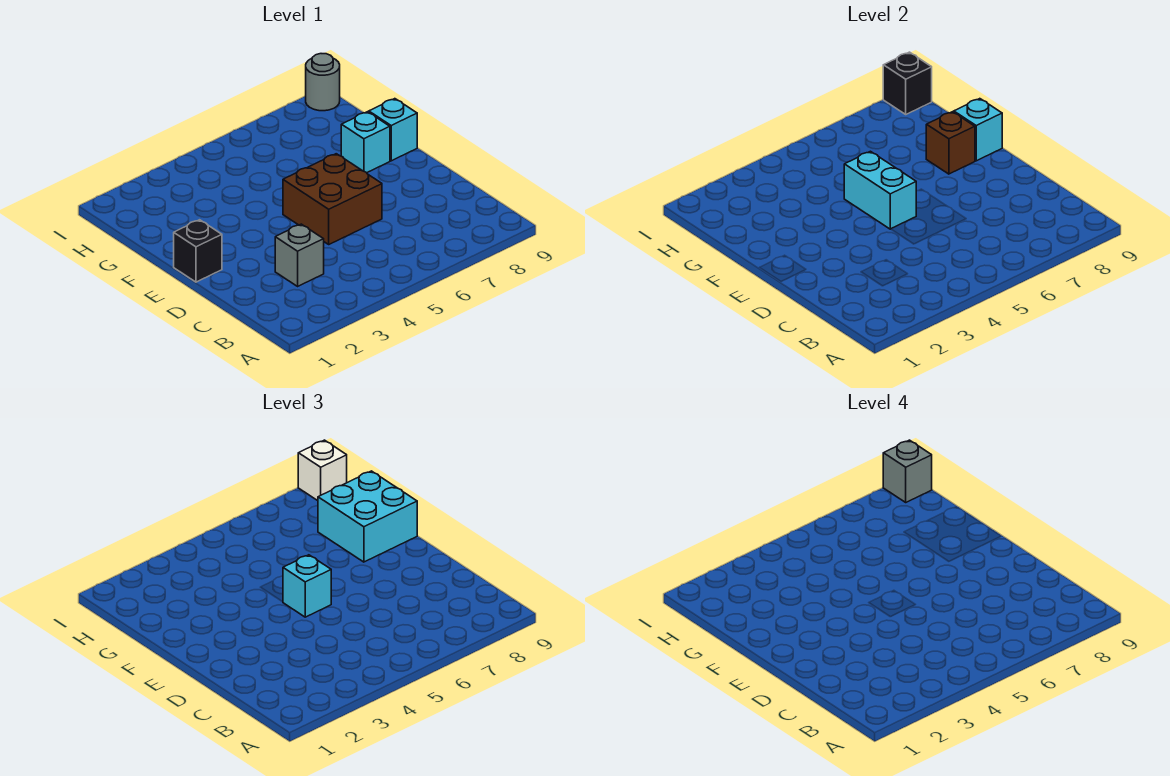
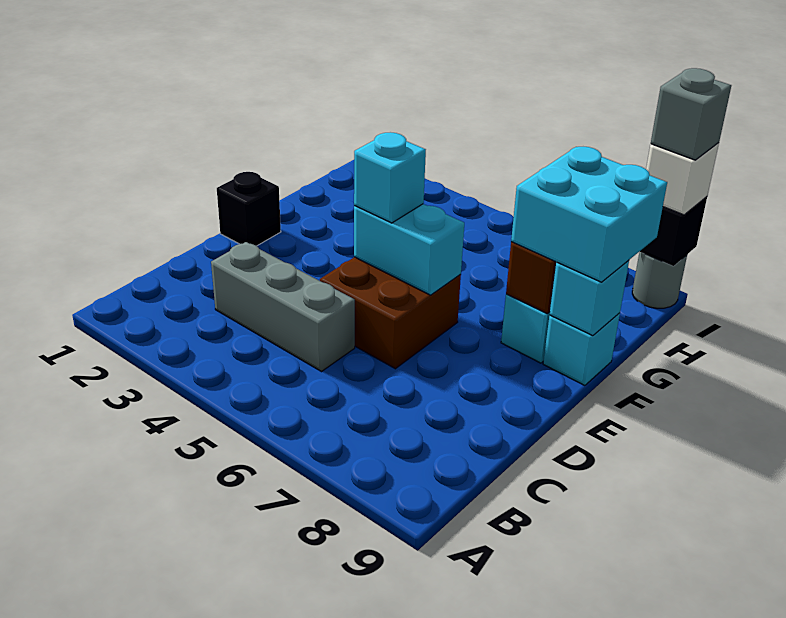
grey brick C3 level 1 -> grey brick C3:C5 level 1
cyan brick E5:F5 level 2 -> cyan brick E5:E6 level 2

